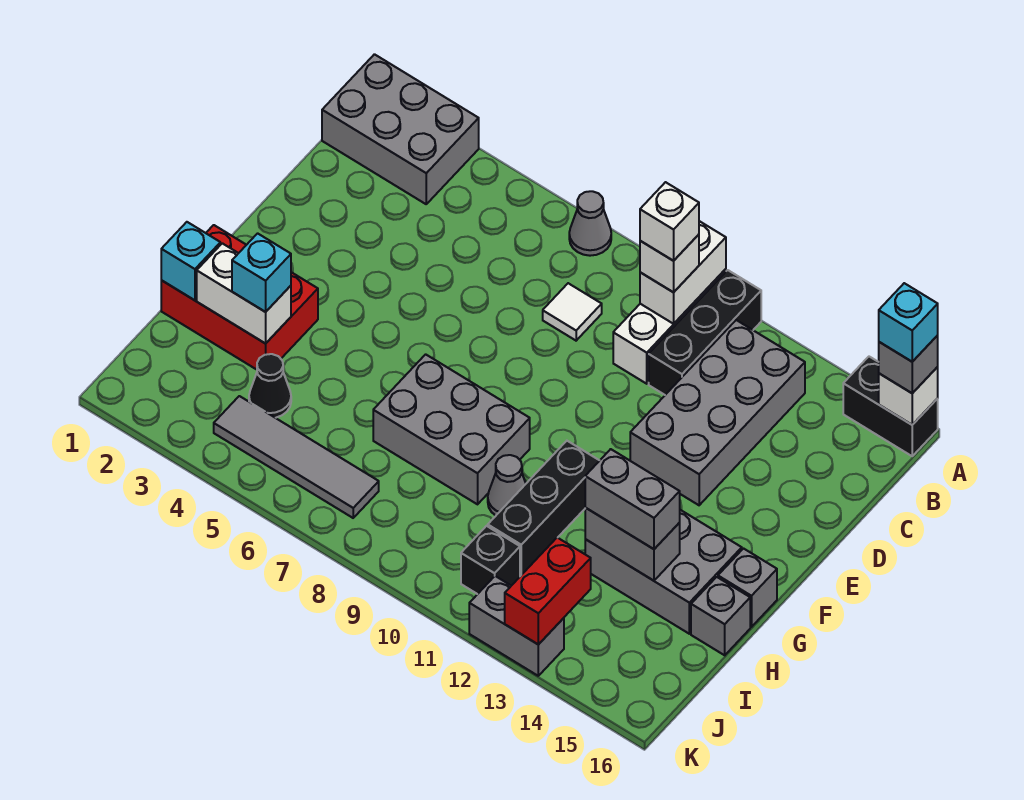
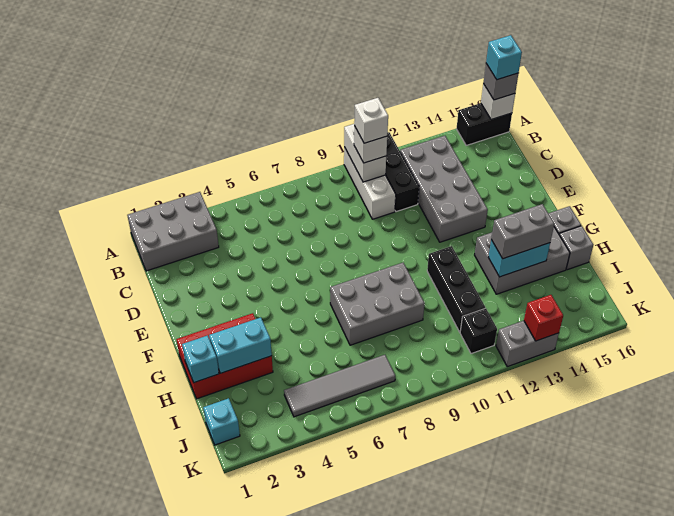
grey cone A7 level 1 -> none
white tile C8 level 1 -> none
white brick H2:H3 level 2 -> cyan brick H2:H3 level 2
cyan brick H3 level 3 -> cyan brick J1 level 1
grey cone H10 level 1 -> none
grey brick H13:H14 level 2 -> cyan brick H13:H14 level 2
black cone I4 level 1 -> none
red brick J13:K13 level 2 -> red brick K13 level 2

